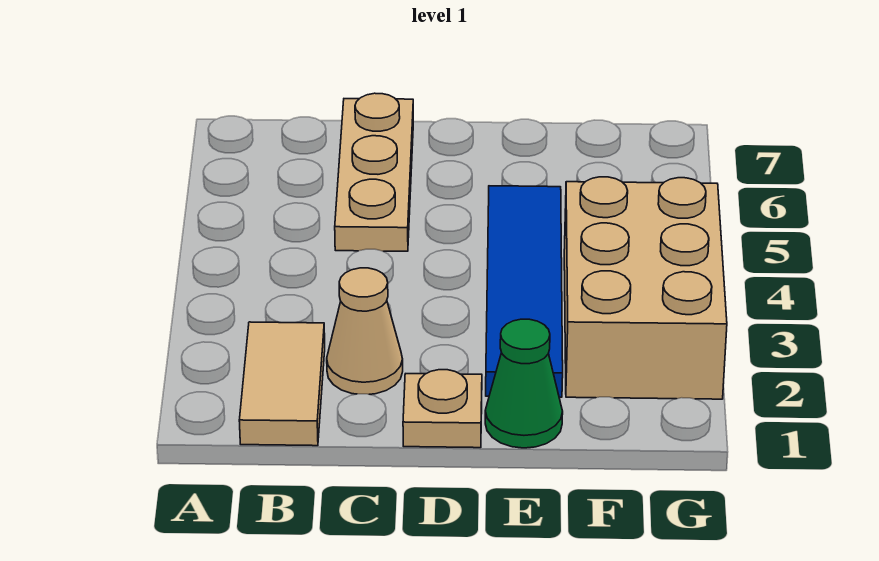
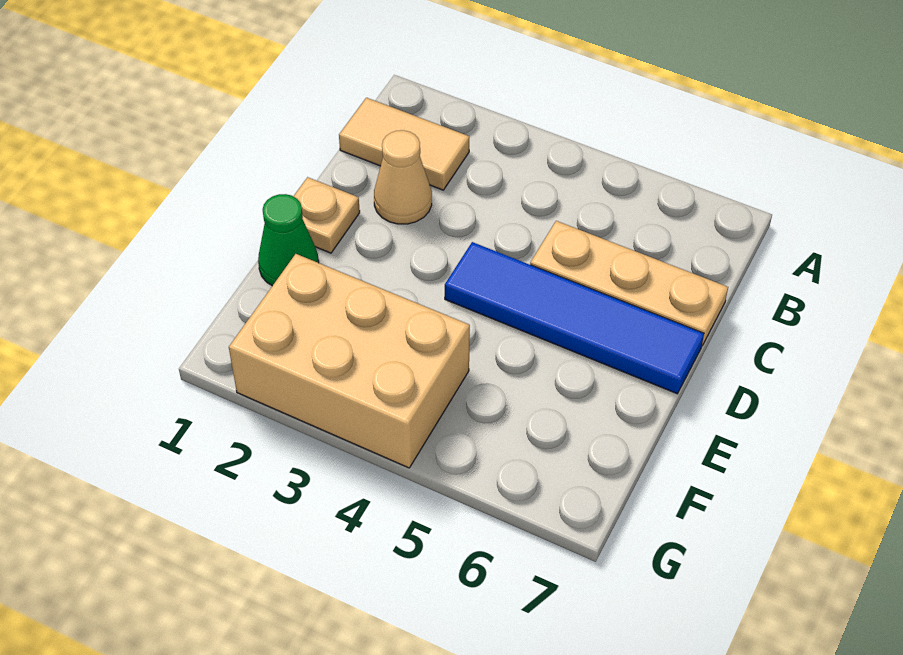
blue tile E2:E5 level 1 -> blue tile D4:D7 level 1

